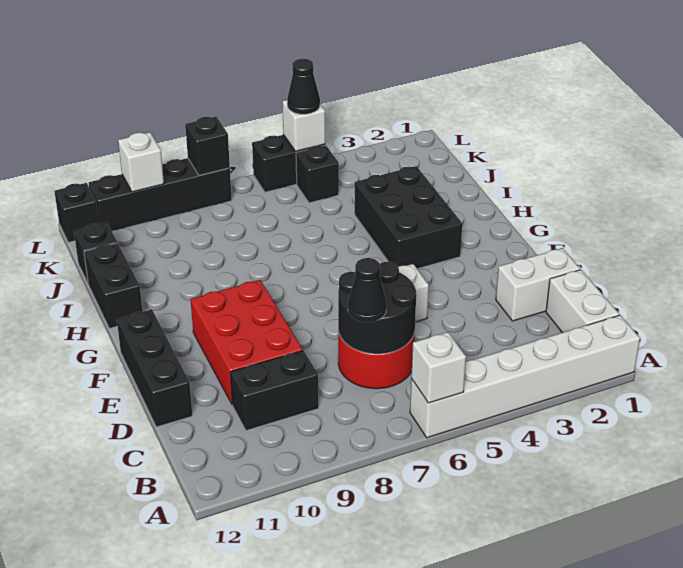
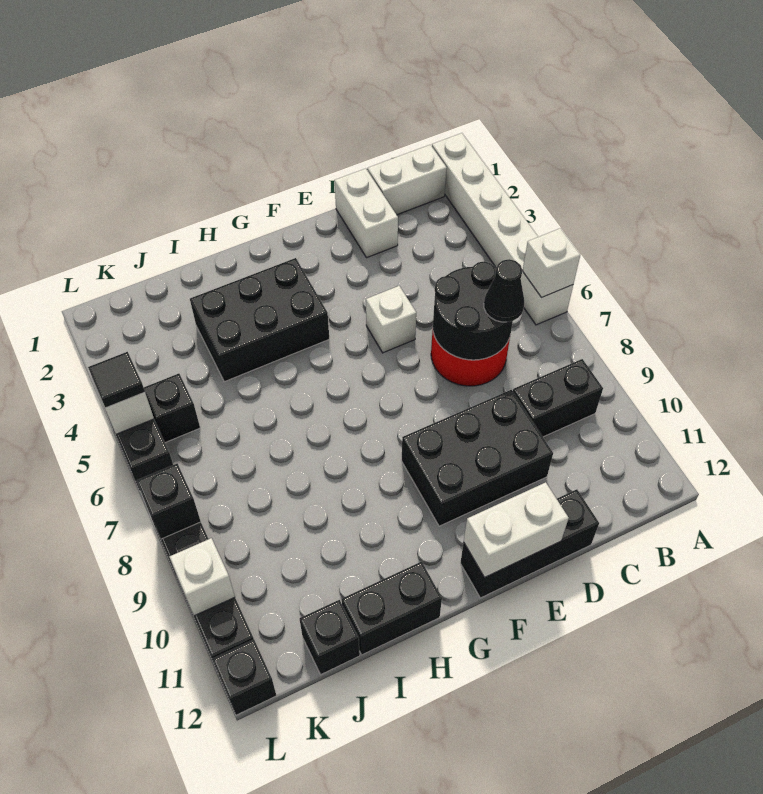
black brick C9:C10 level 1 -> black brick B9:C9 level 1
red brick D9:F10 level 1 -> black brick D9:F10 level 1
none -> white brick E12:F12 level 2
black cone L5 level 3 -> black tile L5 level 3

